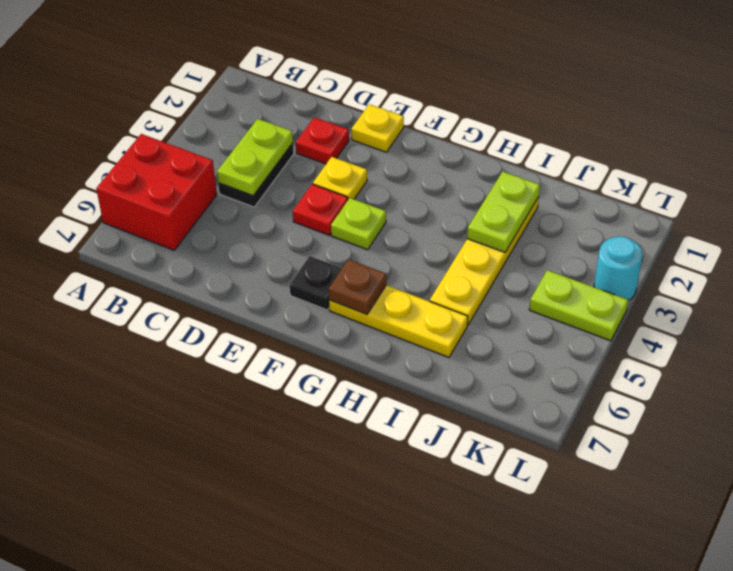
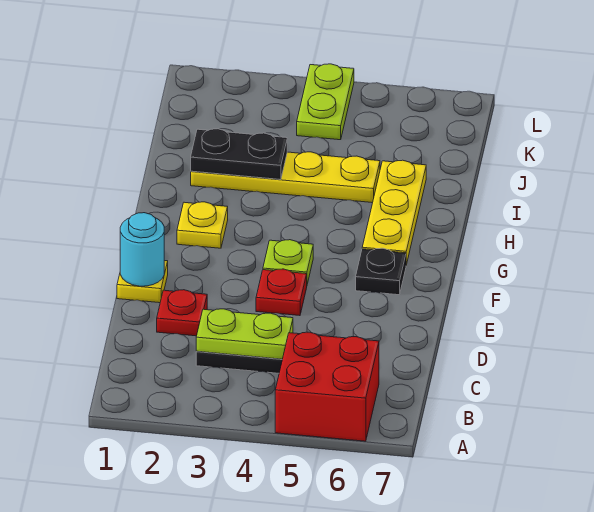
yellow plate E3 level 1 -> yellow plate G2 level 1
brown plate G6 level 2 -> none
lime plate I2:I3 level 2 -> black plate I2:I3 level 2
cyan round brick L3 level 1 -> cyan round brick E1 level 2

